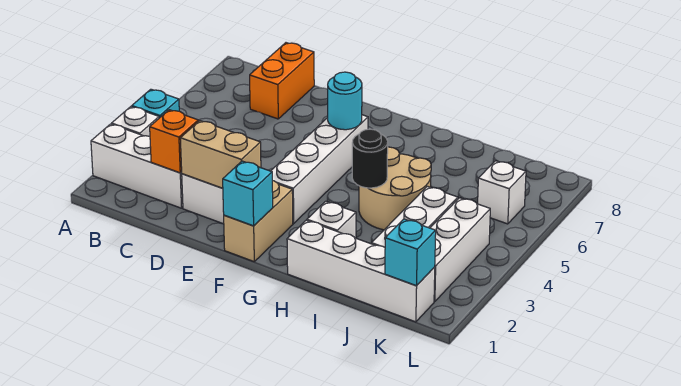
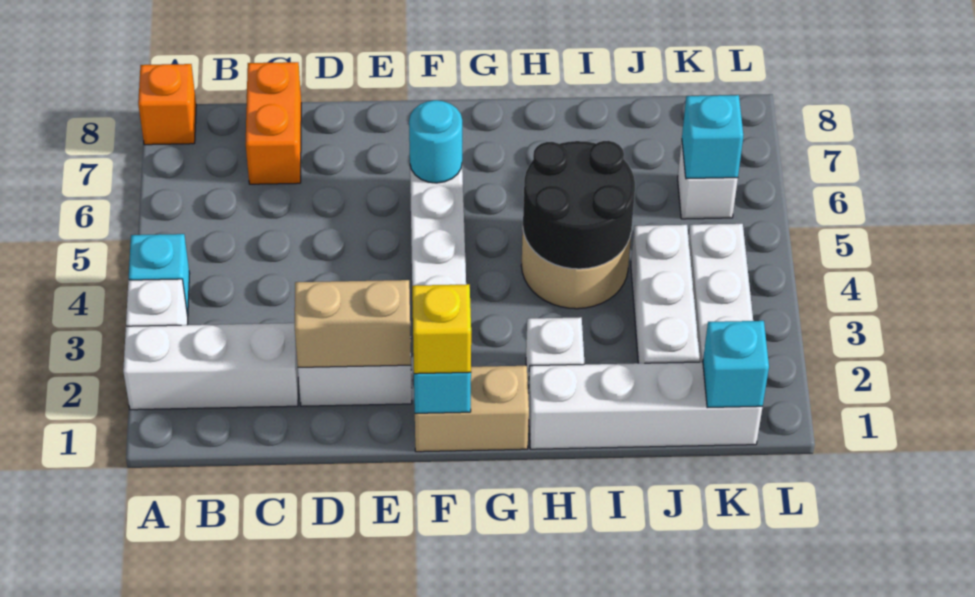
orange brick C2 level 2 -> orange brick A8 level 1
tan brick F1:F2 level 1 -> tan brick F1:G1 level 1
none -> yellow brick F1 level 3
black round brick H4 level 2 -> black round brick H4:I5 level 2
none -> cyan brick K6 level 2

